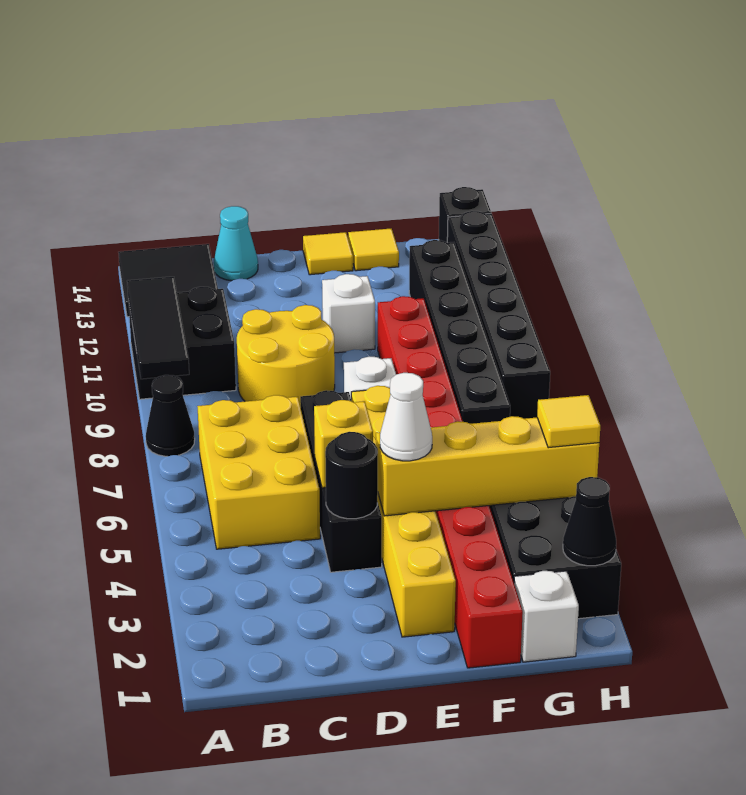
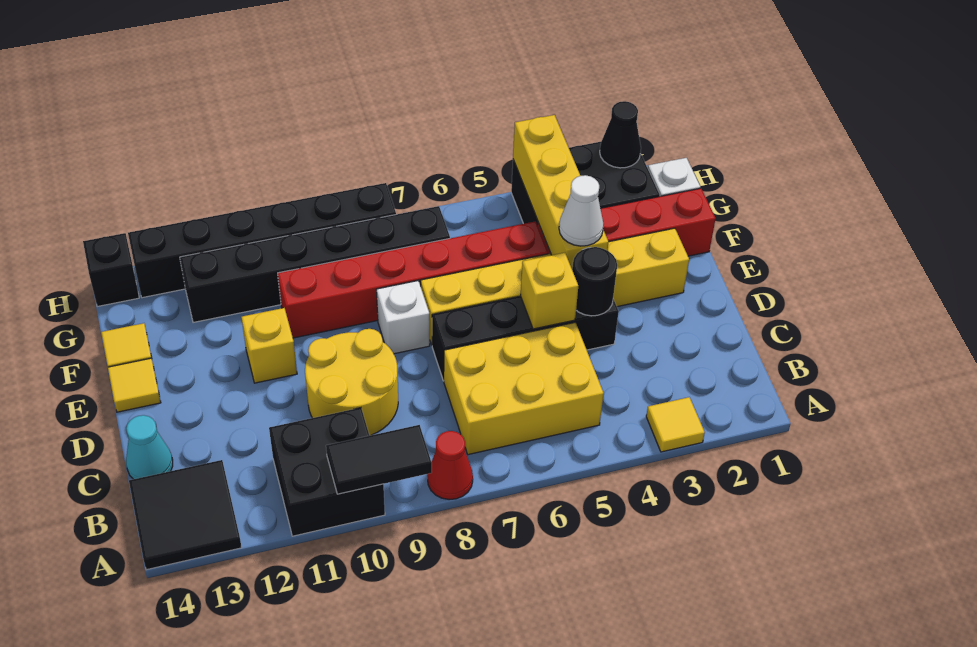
black cone A8 level 1 -> red cone A8 level 1
black tile A9:A11 level 2 -> black tile A9:A10 level 2
white brick E11 level 1 -> yellow brick E11 level 1
yellow tile H4 level 3 -> yellow tile A3 level 1

